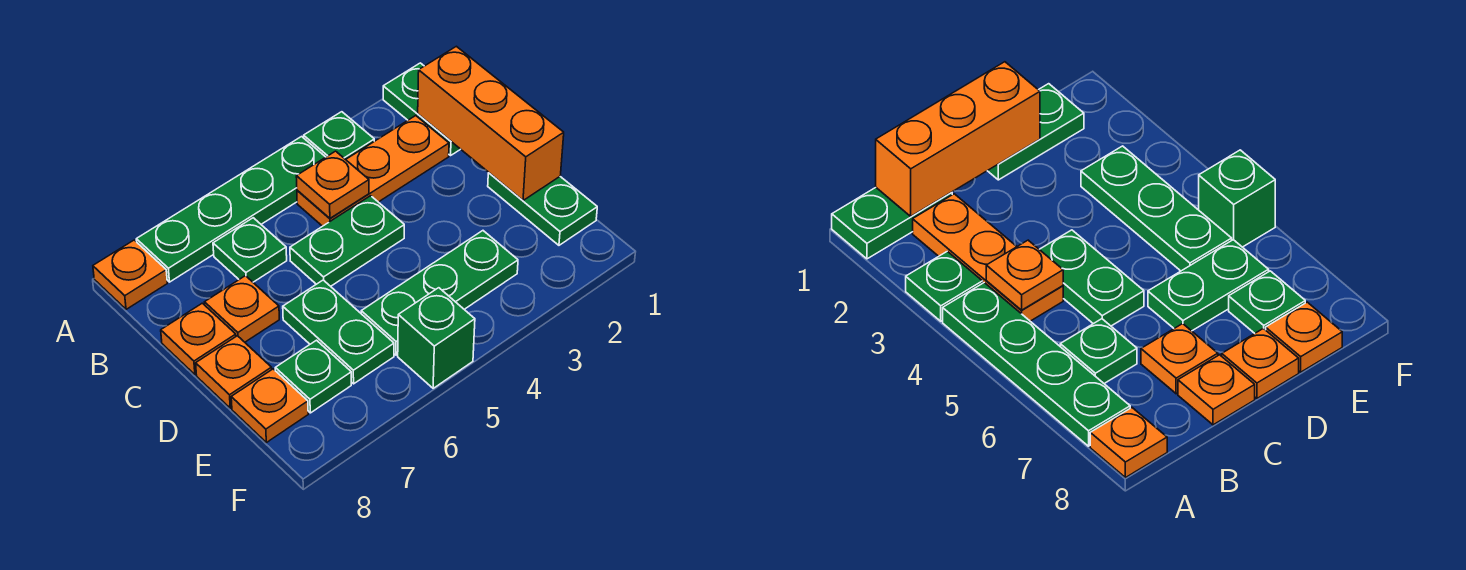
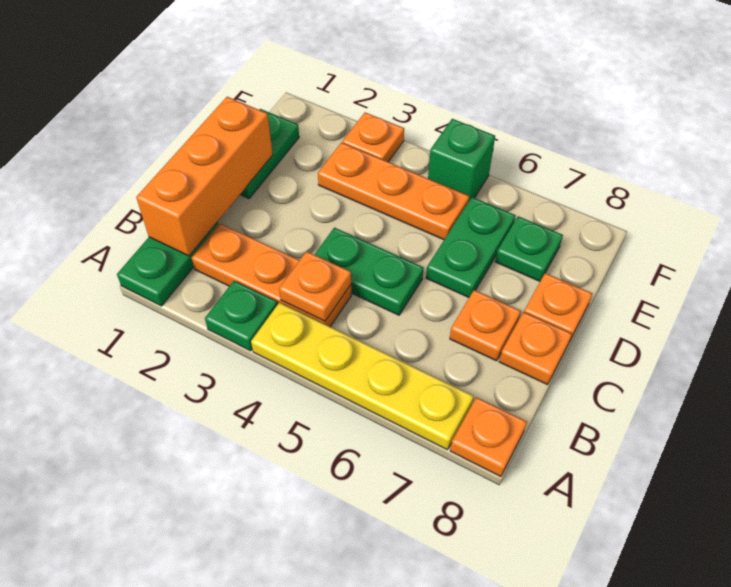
green plate A4:A7 level 1 -> yellow plate A4:A7 level 1
green plate B6 level 1 -> none
green plate E3:E5 level 1 -> orange plate E3:E5 level 1
orange plate E8 level 1 -> orange plate F3 level 1

